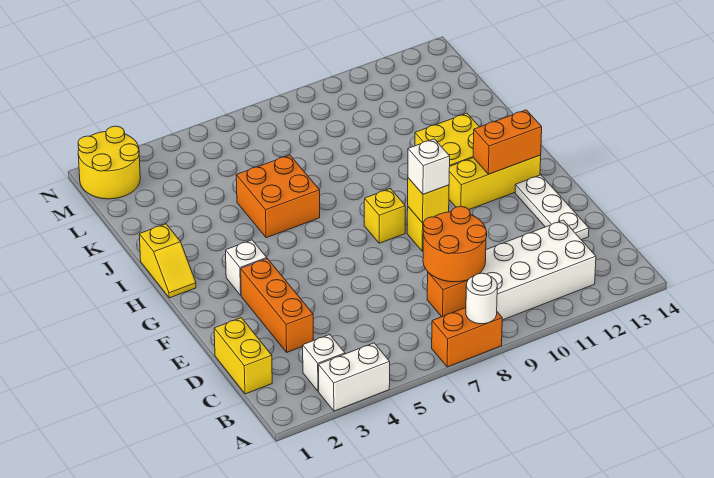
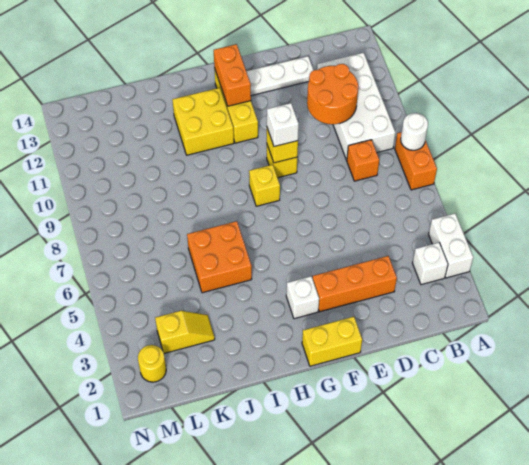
yellow brick C1:D1 level 1 -> yellow brick F1:G1 level 1
orange round brick C8:D9 level 2 -> orange round brick C10:D11 level 2
yellow slope H1:I1 level 1 top I -> yellow slope K3:L3 level 1 top L
yellow round brick M1:N2 level 1 -> yellow round brick M2 level 1

